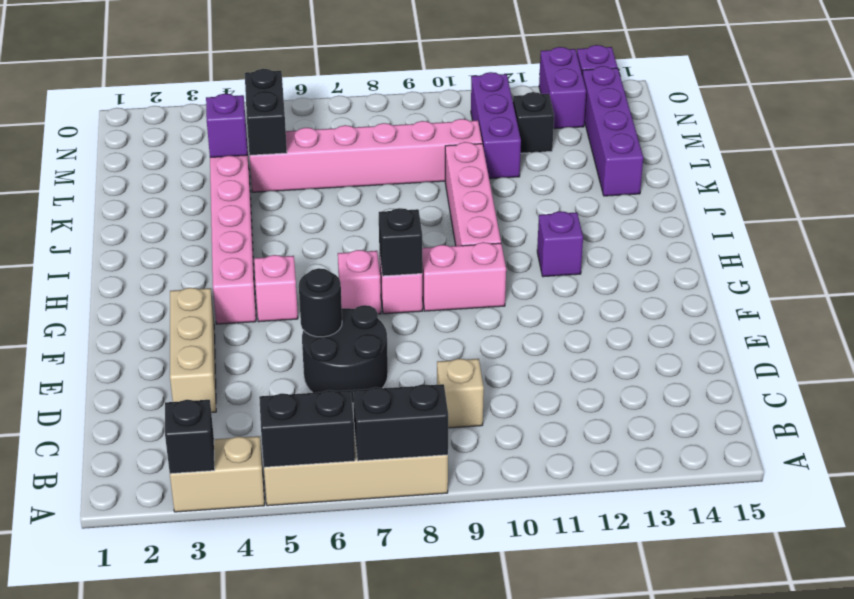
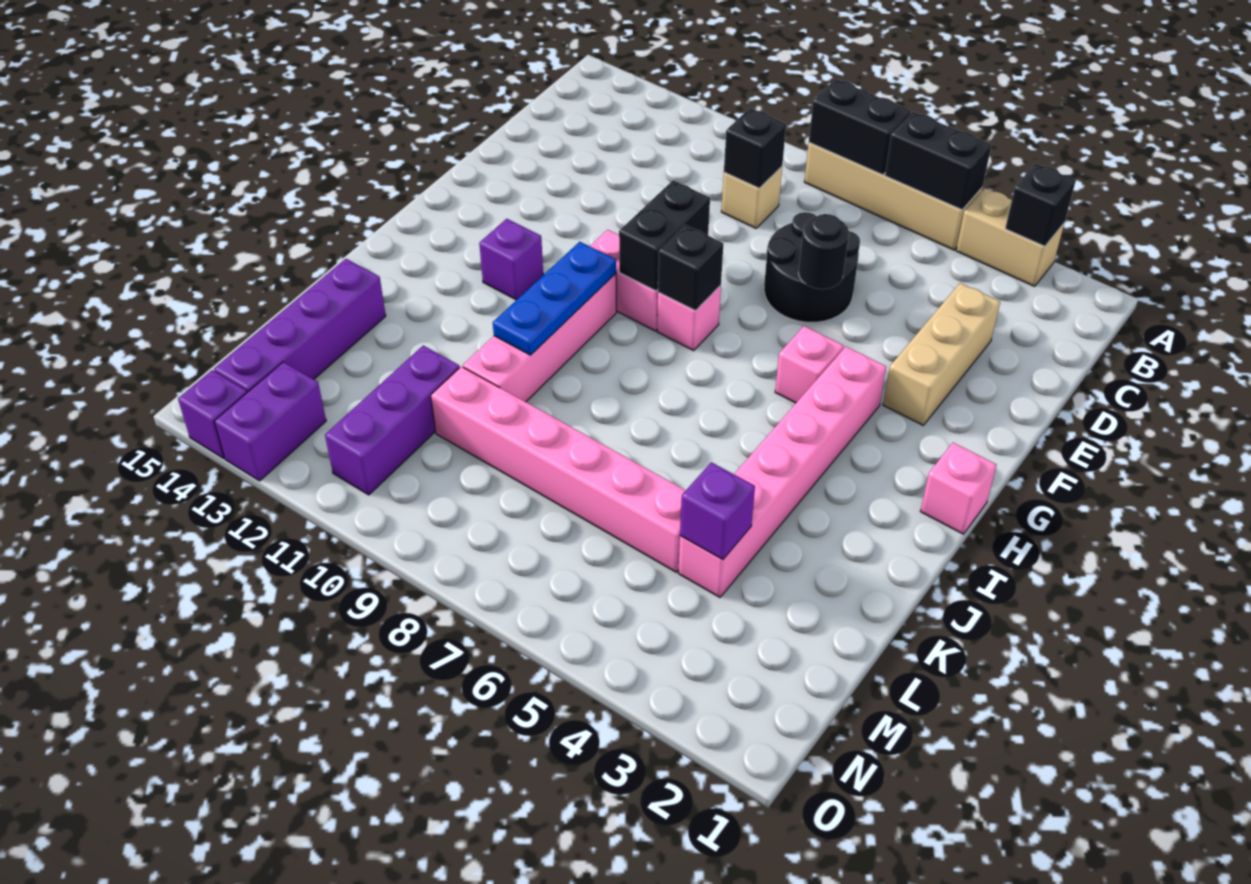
pink brick G7 level 1 -> pink brick H1 level 1
none -> blue plate H10:J10 level 2
black brick L5:M5 level 2 -> black brick F9:G9 level 2
black brick M12 level 1 -> black brick C9 level 2

